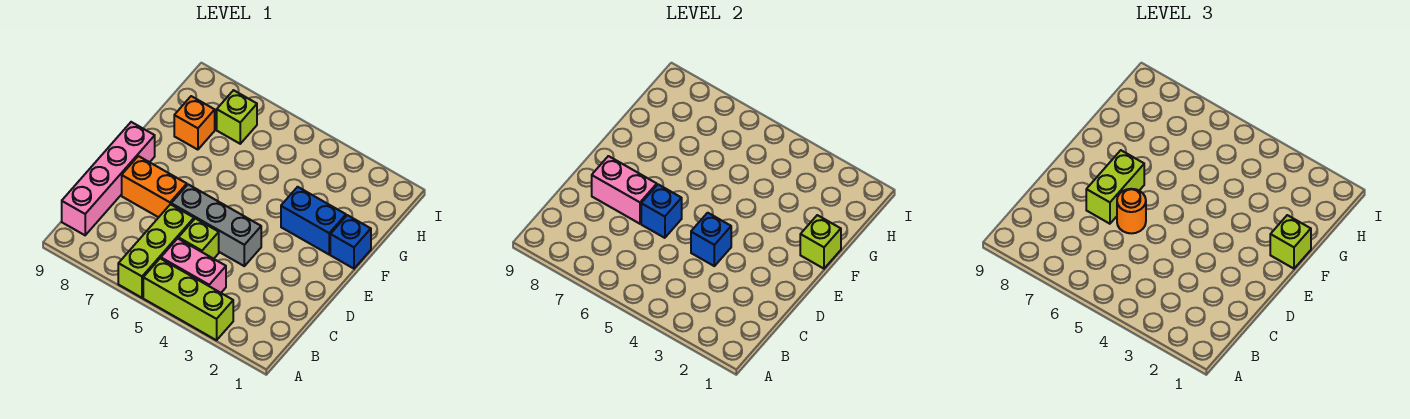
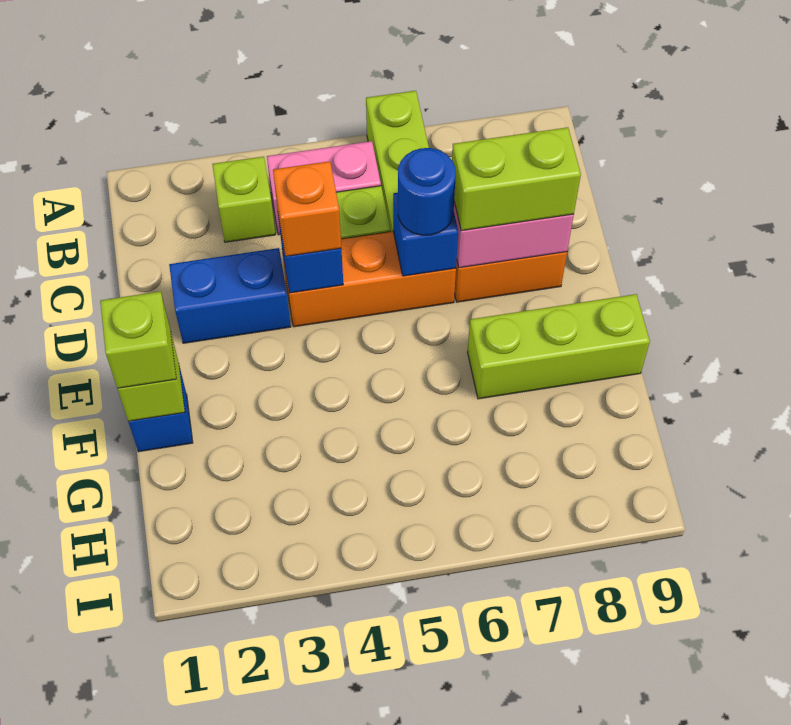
lime brick A3:A5 level 1 -> lime brick F7:F9 level 1
pink brick B9:E9 level 1 -> none
grey brick D4:D6 level 1 -> orange brick D4:D6 level 1
orange round brick D6 level 3 -> blue round brick D6 level 3
lime brick D7:E7 level 3 -> lime brick D7:D8 level 3
blue brick F2:F3 level 1 -> blue brick D2:D3 level 1
orange brick G8 level 1 -> orange brick D4 level 3
lime brick H7 level 1 -> lime brick B3 level 1

